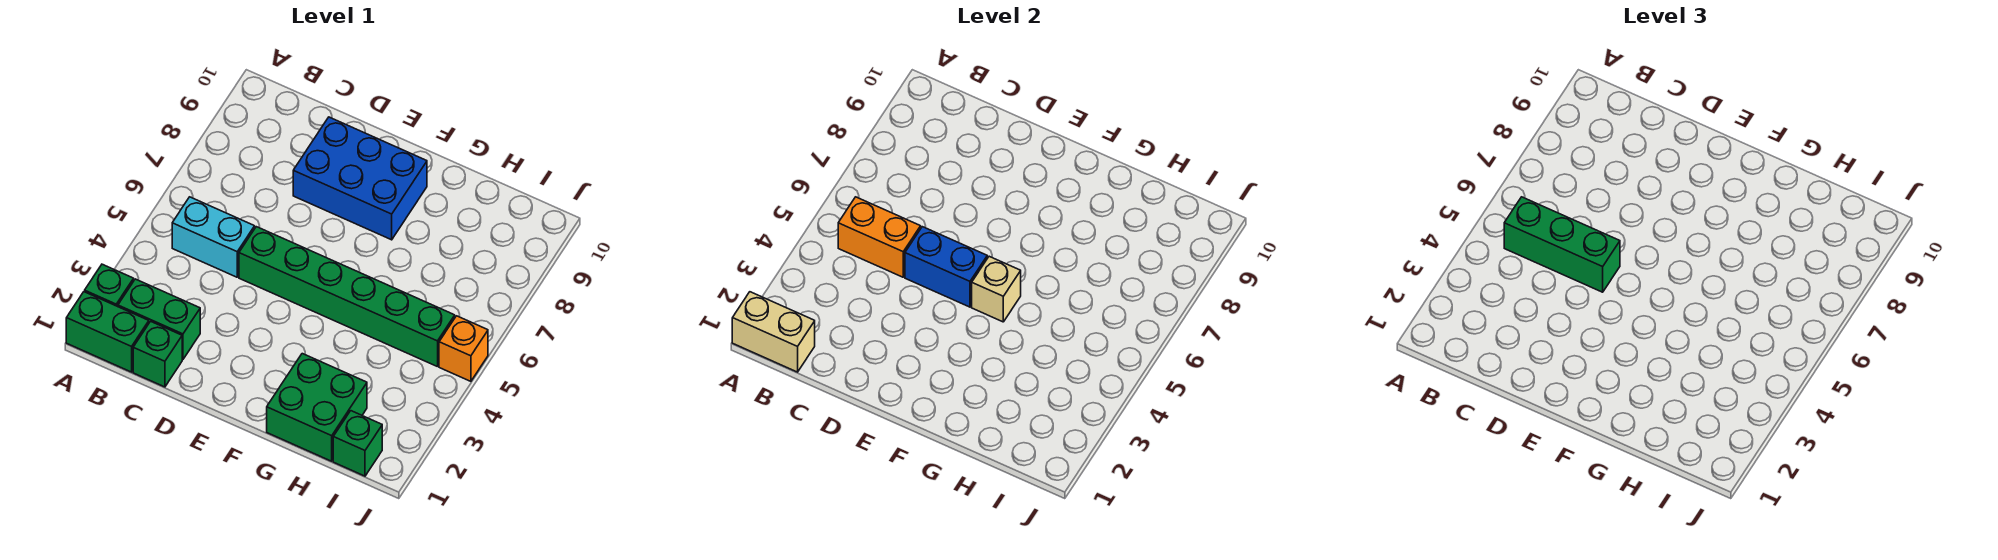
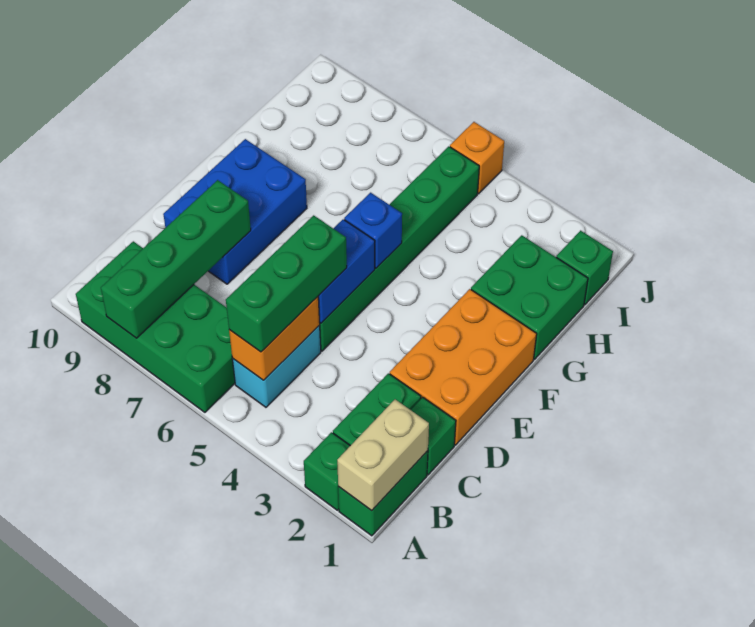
none -> green brick A6:B9 level 1
none -> green brick A8:D8 level 2
none -> orange brick D1:F2 level 1
tan brick F5 level 2 -> blue brick F5 level 2

